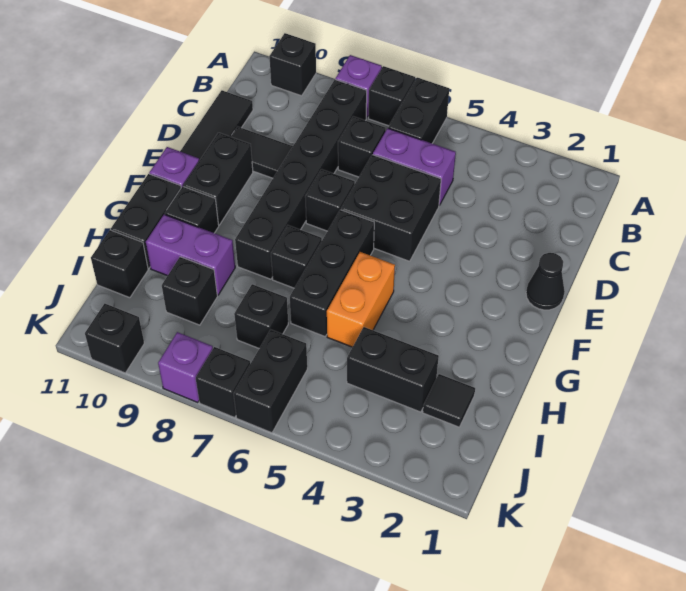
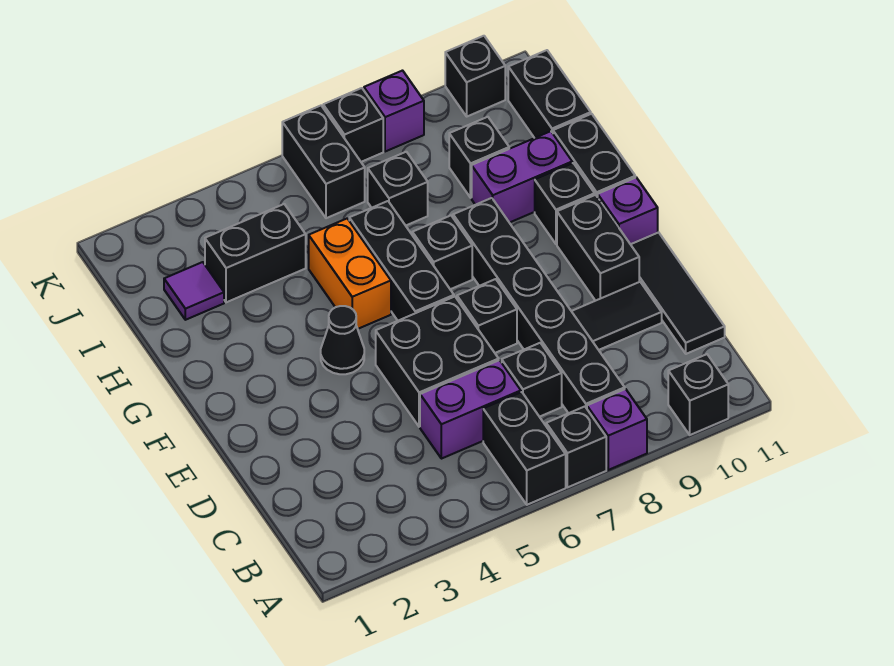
black cone E1 level 1 -> black cone F4 level 1
black tile I2 level 1 -> purple tile I2 level 1
black brick I11 level 1 -> black brick I11:J11 level 1

